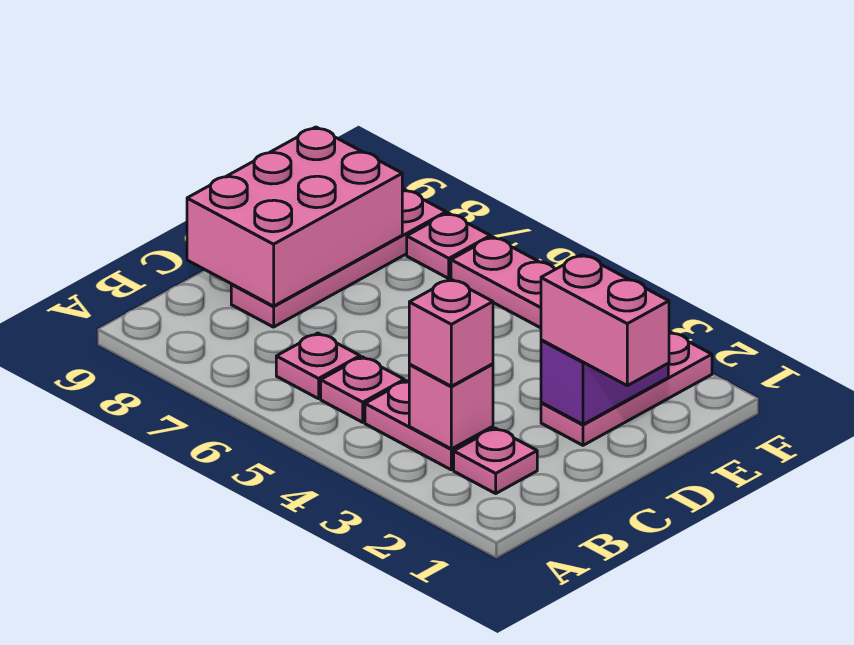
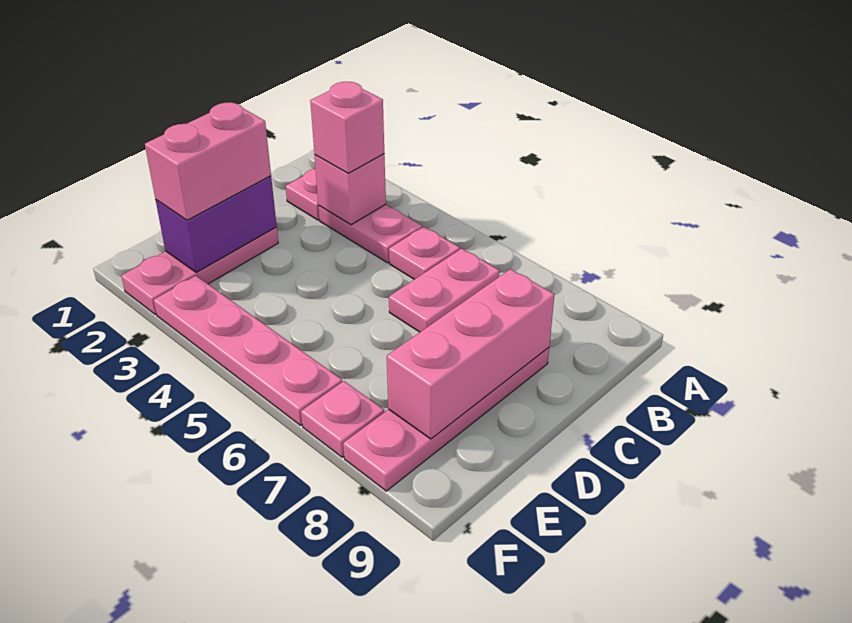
pink plate B6 level 1 -> pink plate B6:C6 level 1
pink brick C8:E9 level 2 -> pink brick C8:E8 level 2
pink brick D1:D2 level 3 -> pink brick D2:E2 level 3

